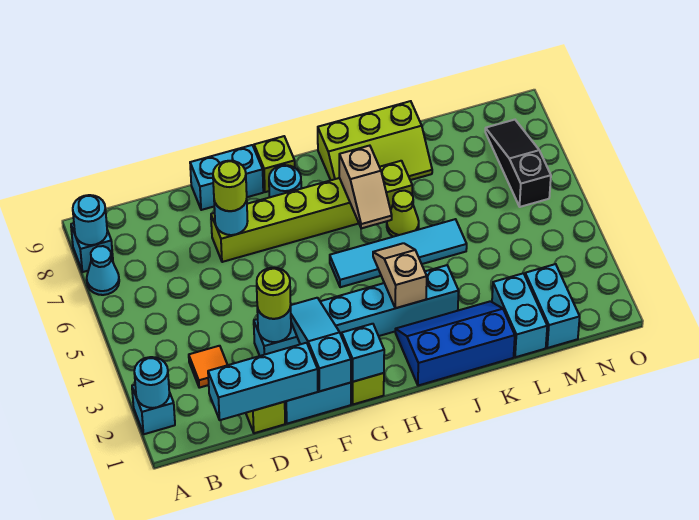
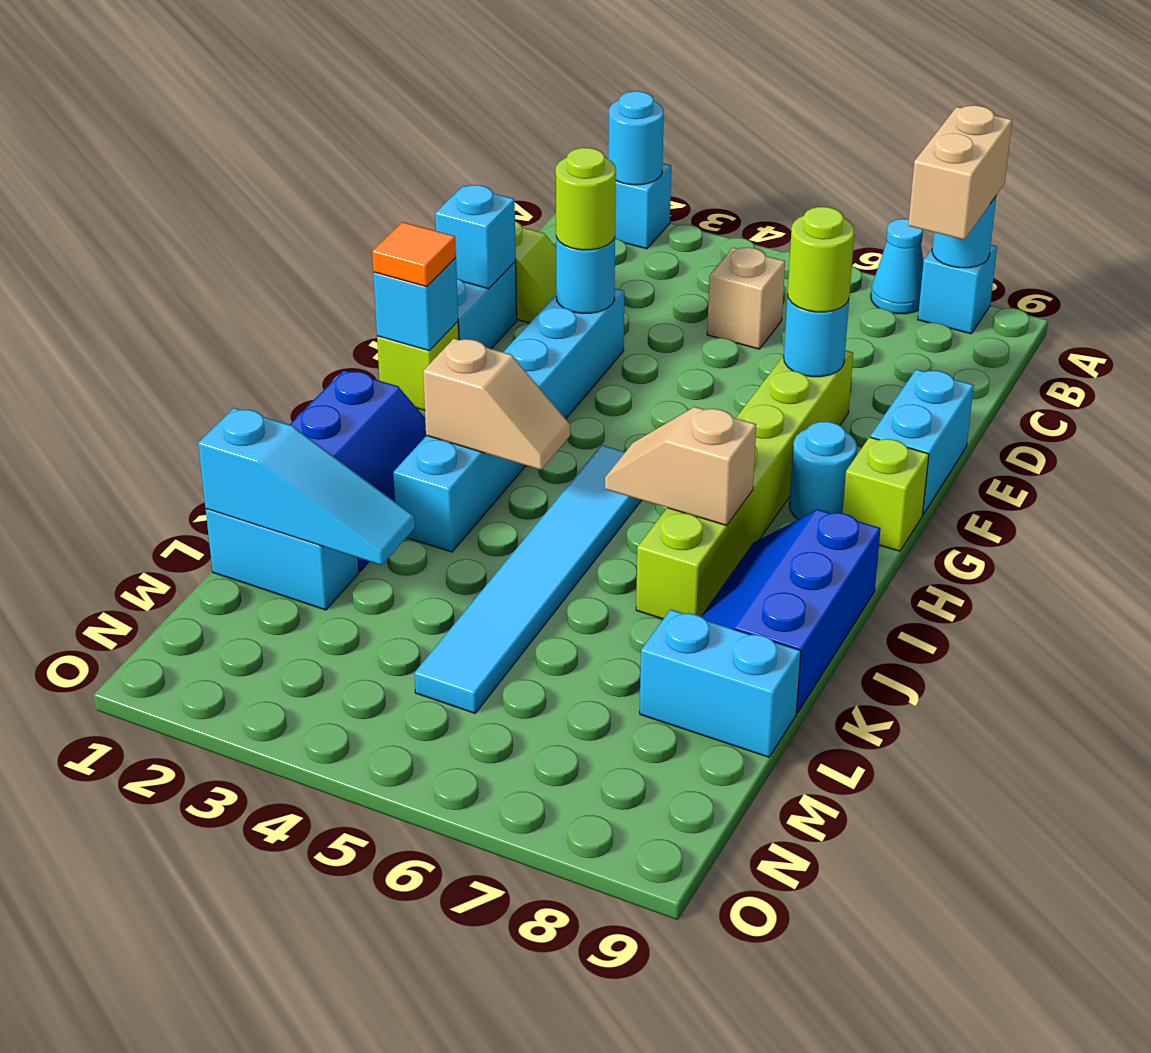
none -> tan brick A8:B8 level 3
cyan brick C1:E1 level 2 -> cyan brick E1 level 2
orange tile C3 level 1 -> orange tile G1 level 3
none -> tan brick C5 level 1
cyan slope F1:F3 level 2 top 1 -> cyan slope L1:L3 level 2 top 1
cyan tile H5:K5 level 1 -> cyan tile H5:M5 level 1
lime slope I8:K9 level 1 top 9 -> blue slope I8:K9 level 1 top 9
lime cone J6 level 1 -> none
cyan brick M1:M2 level 1 -> cyan brick L8:L9 level 1
black slope N6:N8 level 1 top 6 -> none

